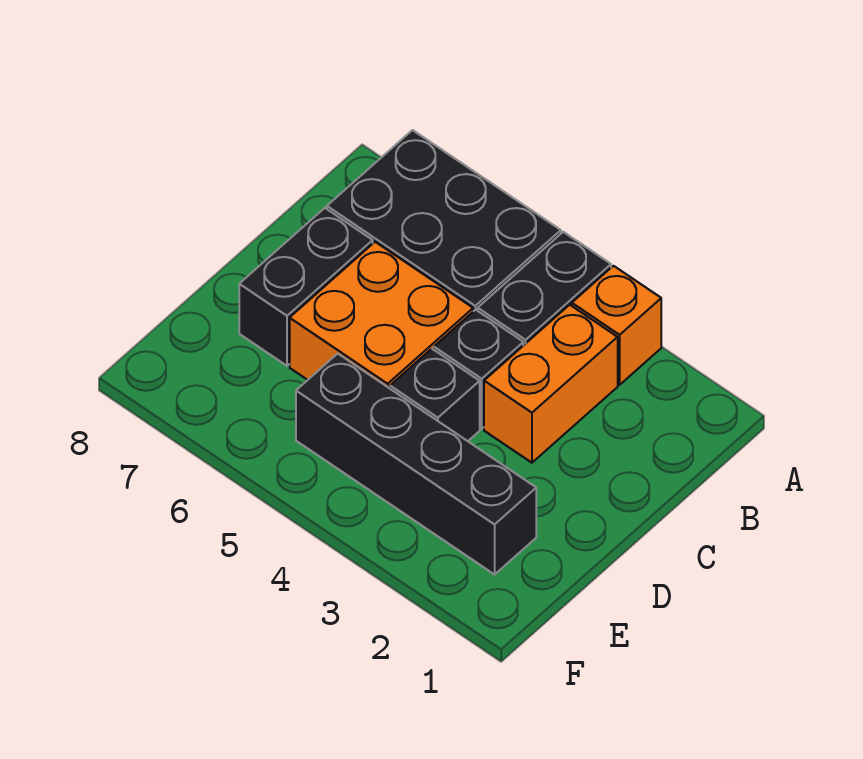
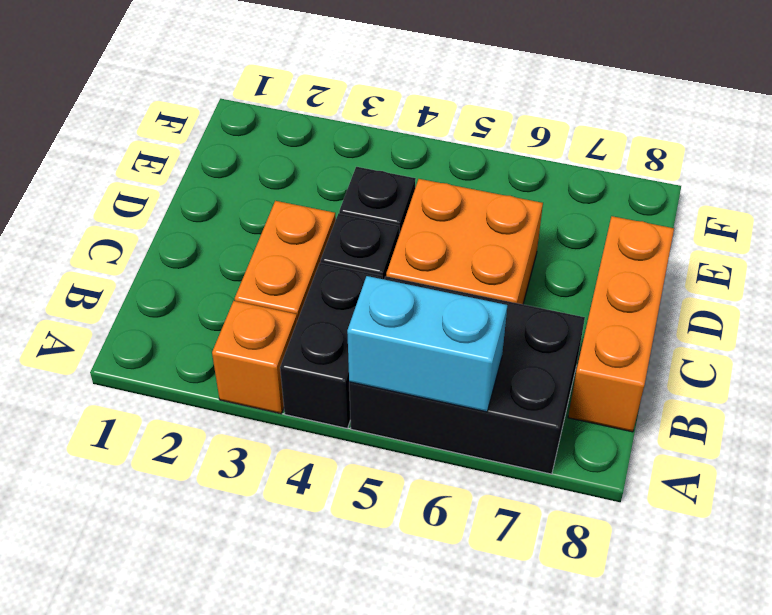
none -> cyan brick A5:A6 level 2
none -> orange brick B8:D8 level 1
black brick C7:D7 level 1 -> none
black brick E2:E5 level 1 -> none

